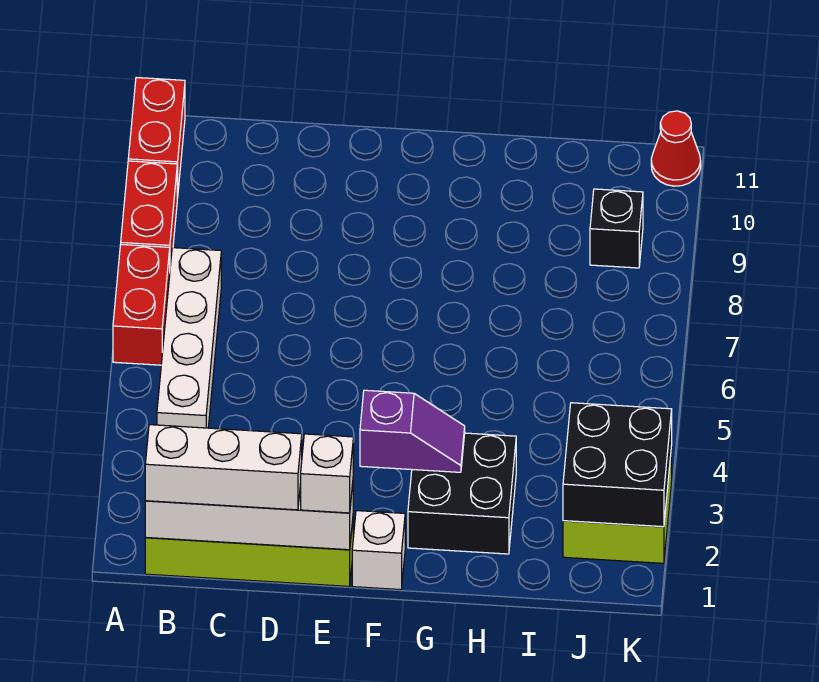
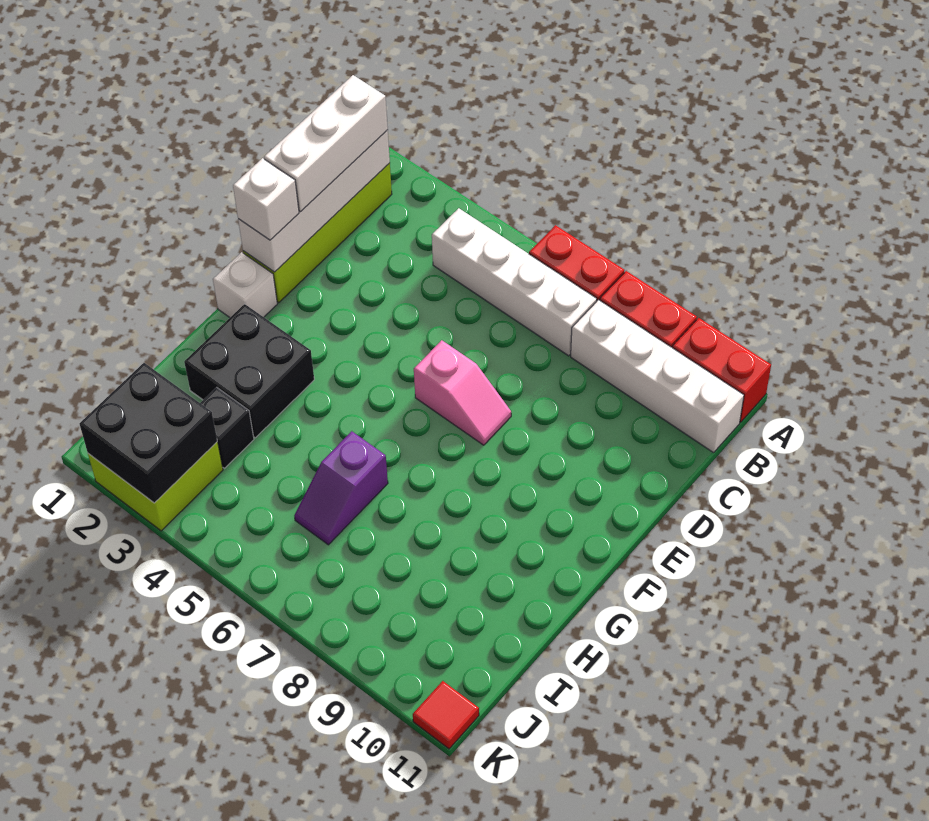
none -> white brick B8:B11 level 1
none -> pink slope E6:E7 level 1 top 6
purple slope F3:G3 level 2 top F -> purple slope H6:I6 level 1 top H
black brick J9 level 1 -> black brick I3 level 1
red cone K11 level 1 -> red tile K11 level 1

